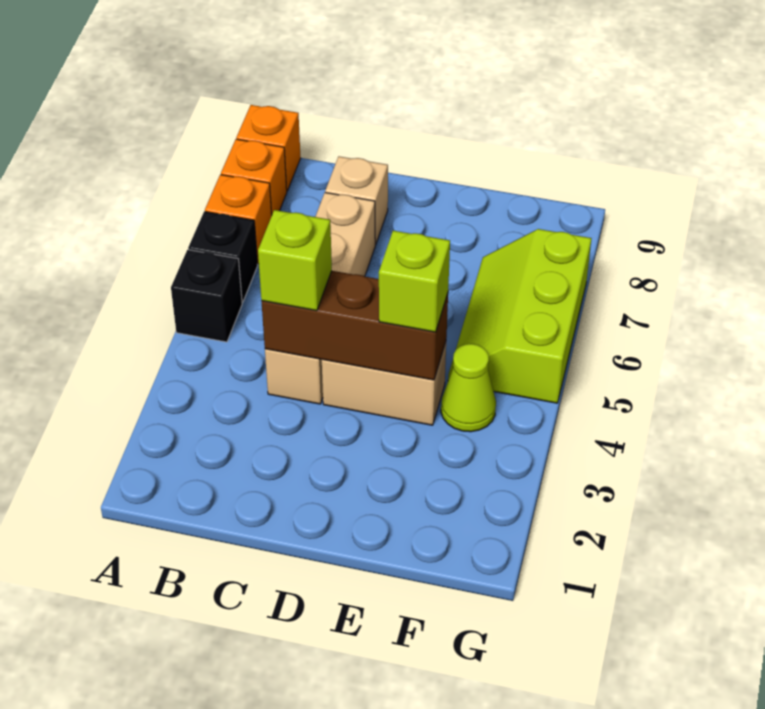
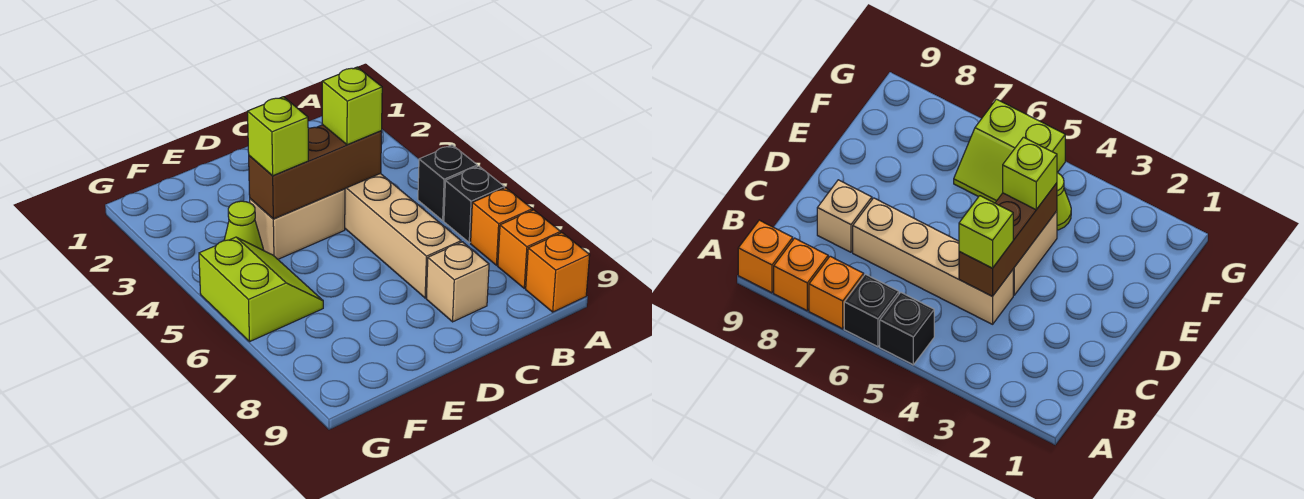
lime slope F5:G7 level 1 top G -> lime slope F5:G6 level 1 top G

